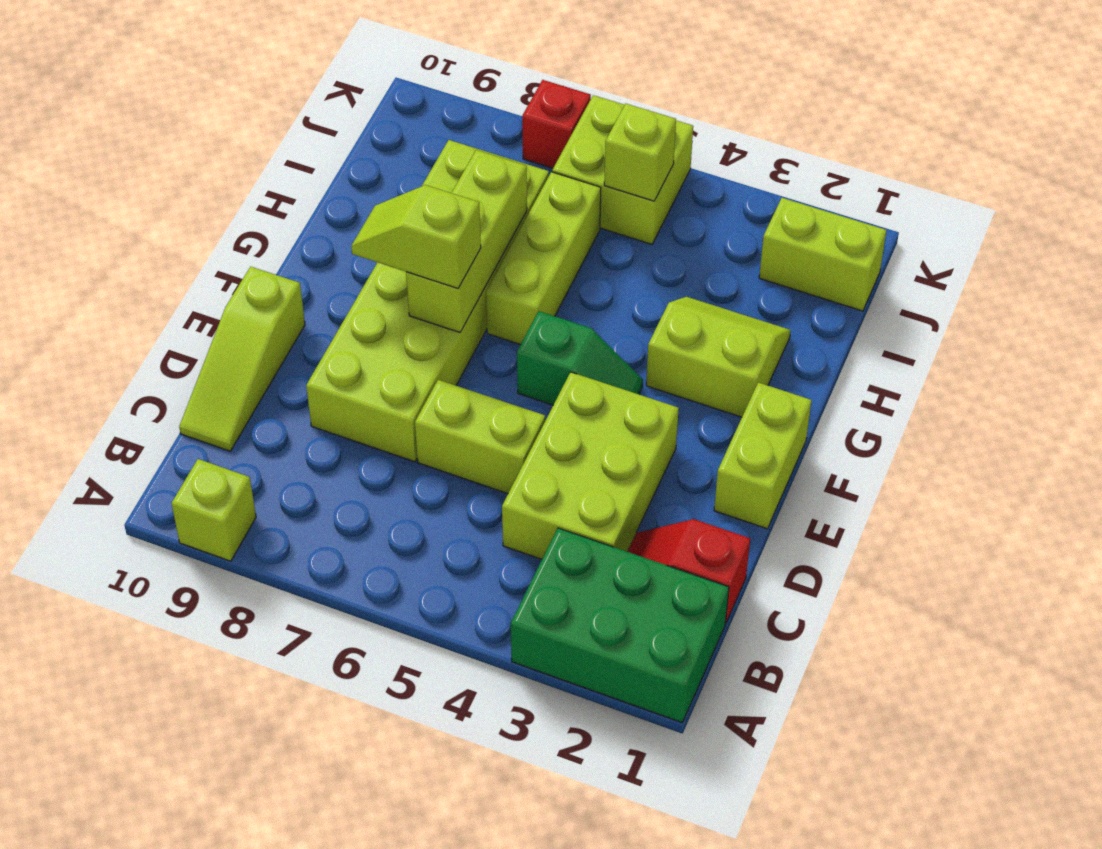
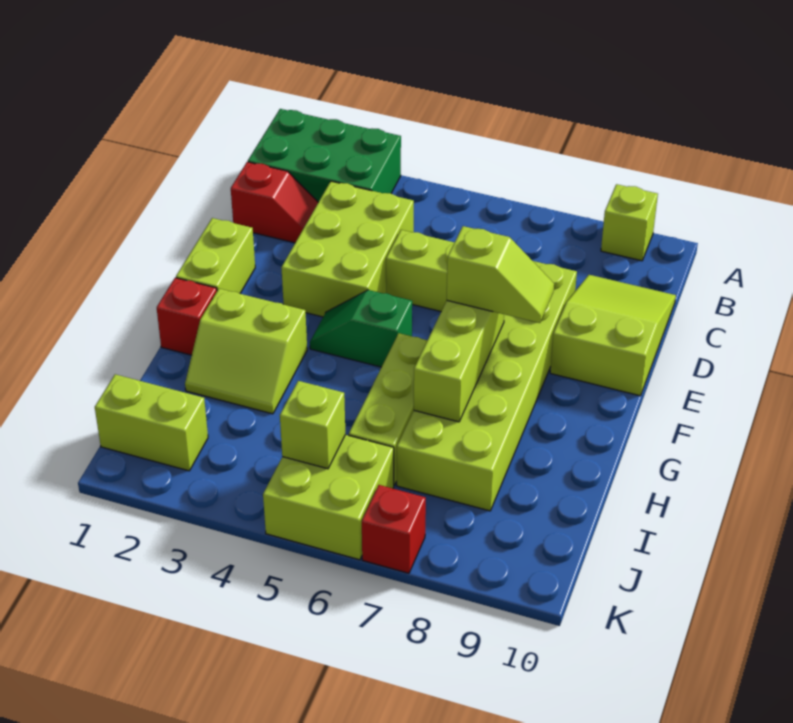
lime slope C10:E10 level 1 top E -> lime slope C9:E10 level 1 top E
none -> red brick G1 level 1

